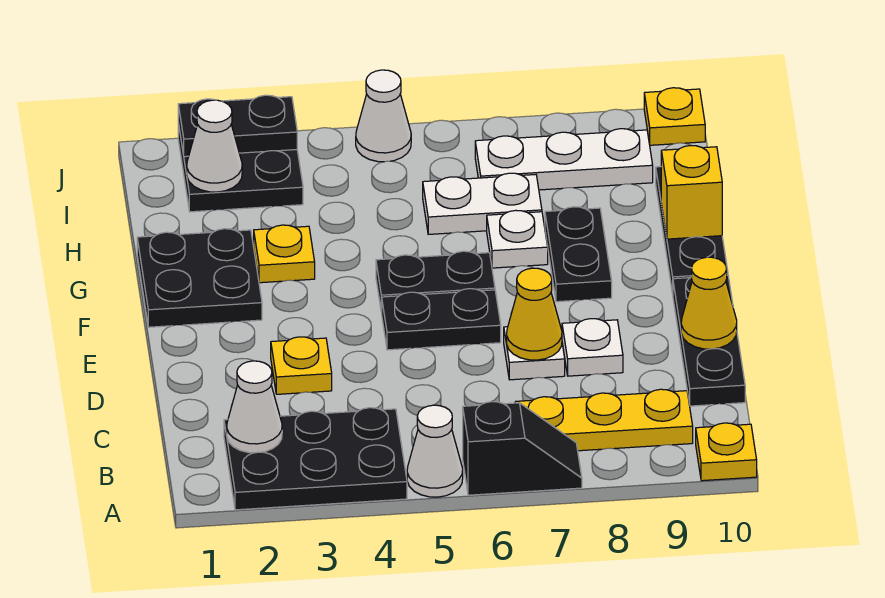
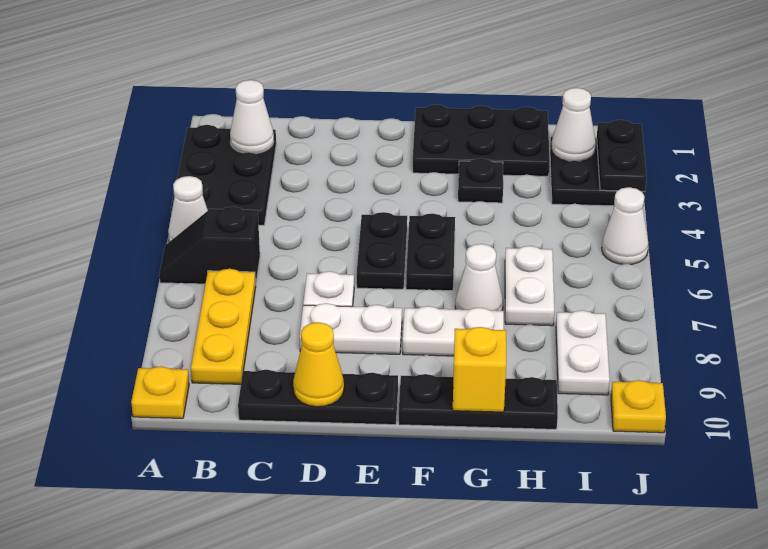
black slope A6:A7 level 1 top 6 -> black slope A6:B6 level 1 top B
yellow plate D3 level 1 -> none
yellow cone D7 level 2 -> none
white plate D8 level 1 -> white plate D8:E8 level 1
black plate F1:G2 level 1 -> black plate F1:H2 level 1
black plate F8:G8 level 1 -> white plate F8:G8 level 1
yellow plate G3 level 1 -> black plate G3 level 1
white plate G7 level 1 -> white cone G7 level 1
white plate I7:I9 level 1 -> white plate I8:I9 level 1

